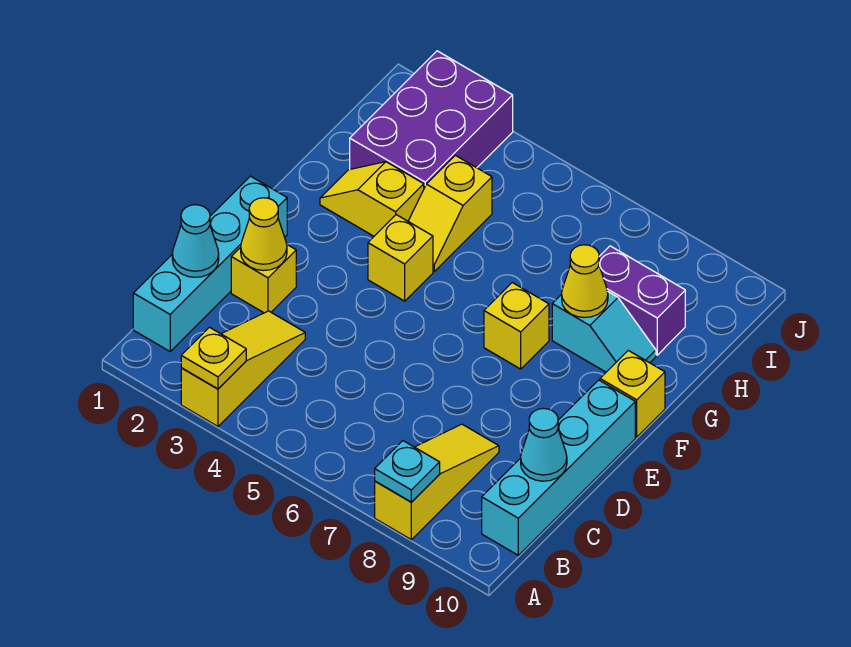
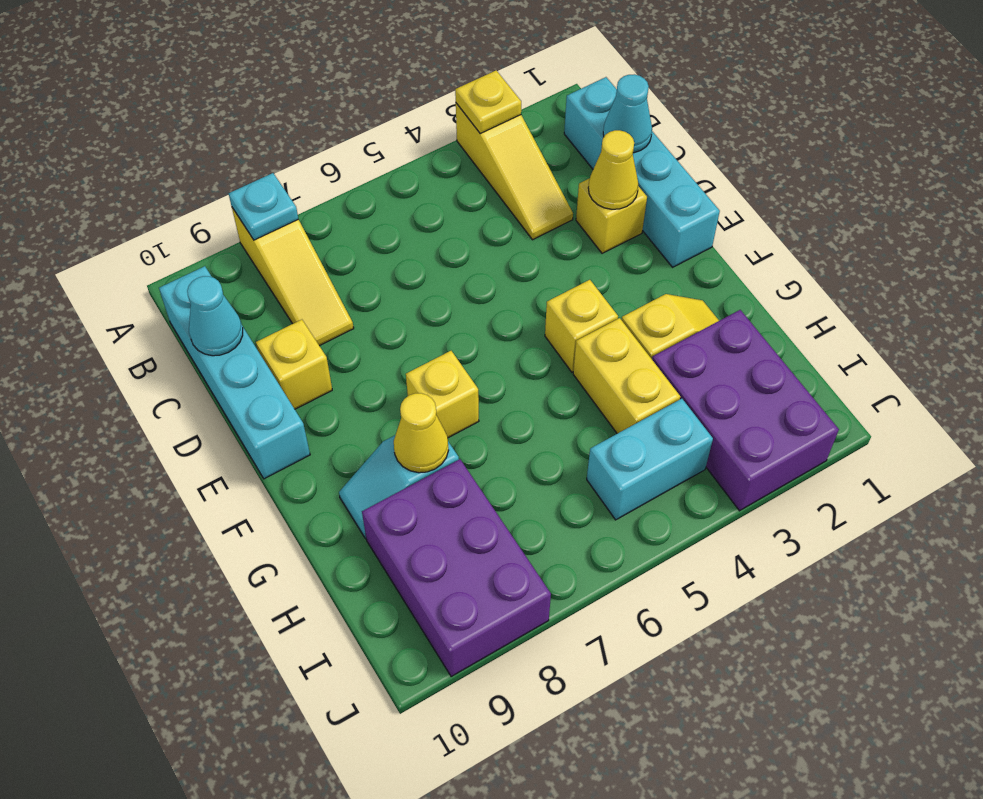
yellow brick F10 level 1 -> yellow brick D9 level 1
yellow slope G4:H4 level 1 top H -> yellow brick G4:H4 level 1
purple brick H8:H9 level 1 -> purple brick H8:J9 level 1
none -> cyan brick I4:I5 level 1

